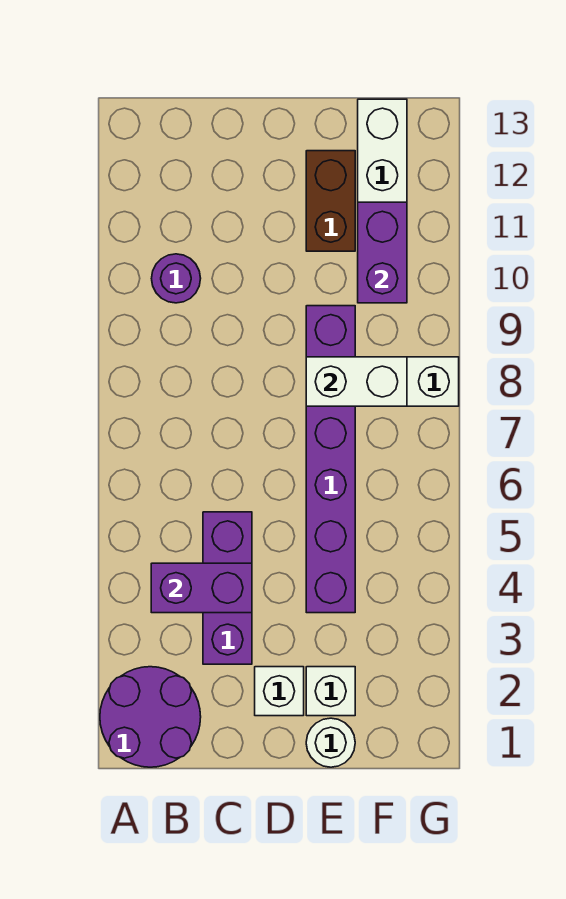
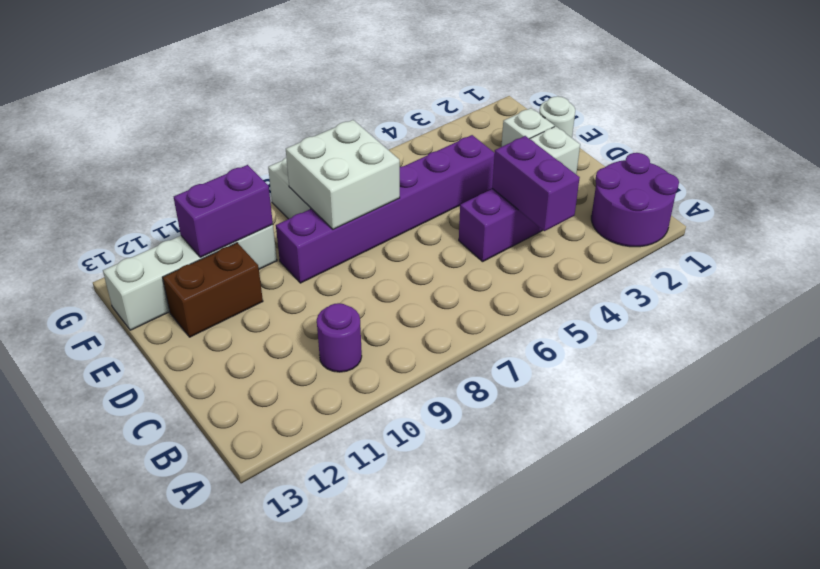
white brick E8:F8 level 2 -> white brick E7:F8 level 2

